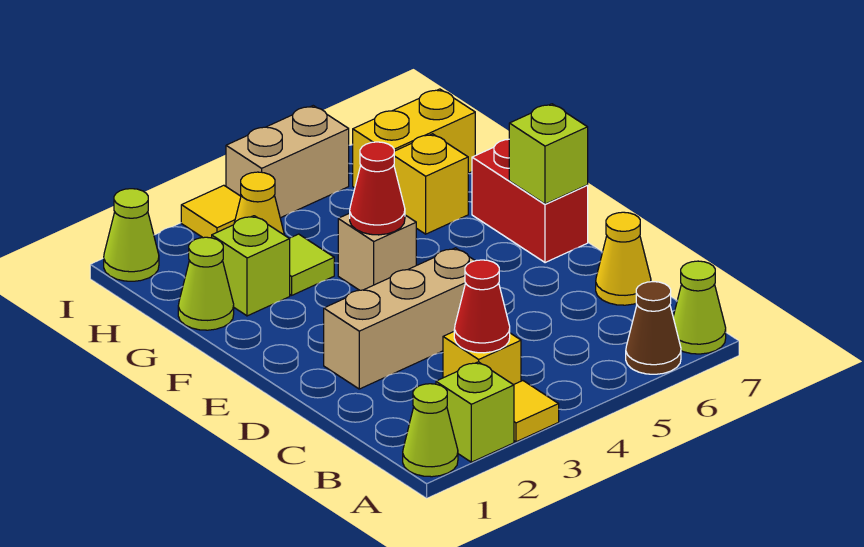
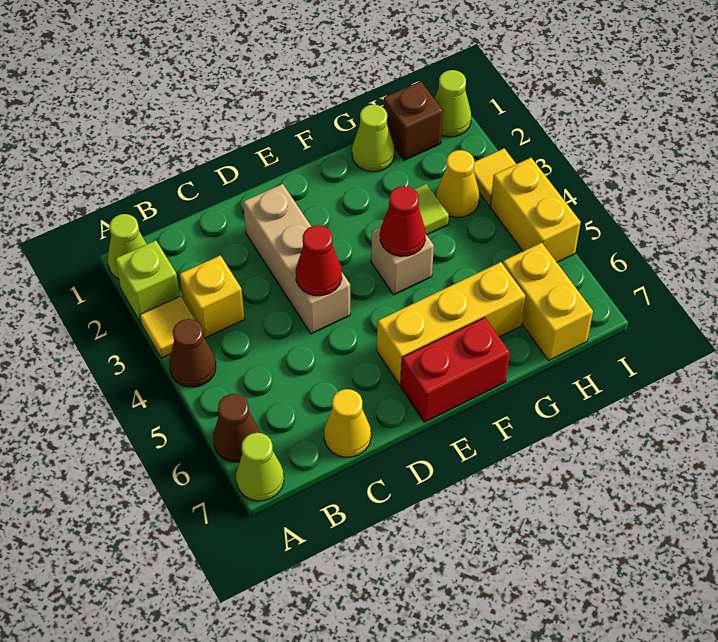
none -> brown cone A4 level 1
red cone B3 level 2 -> red cone D4 level 2
lime brick E7 level 2 -> none
lime brick G2 level 1 -> none
yellow brick G6 level 1 -> yellow brick E6:G6 level 1
none -> brown brick H1 level 1
tan brick I4:I5 level 1 -> yellow brick I4:I5 level 1

